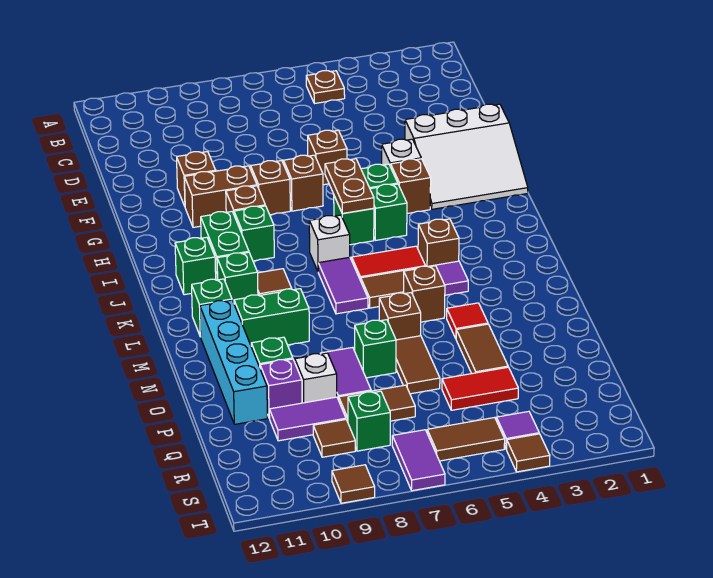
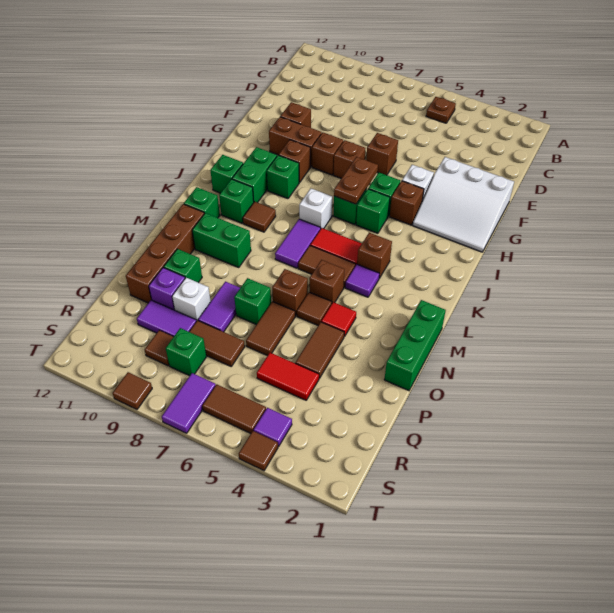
none -> green brick M1:O1 level 1
cyan brick M11:P11 level 1 -> brown brick M11:P11 level 1
none -> brown tile N5 level 1

